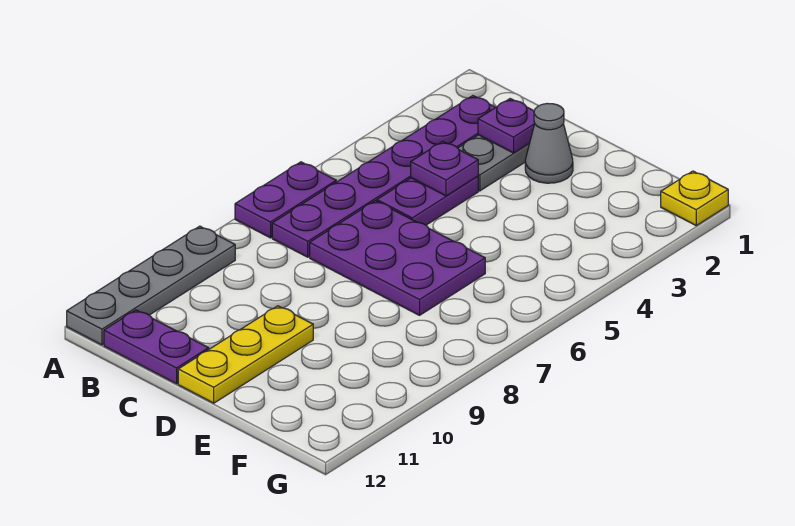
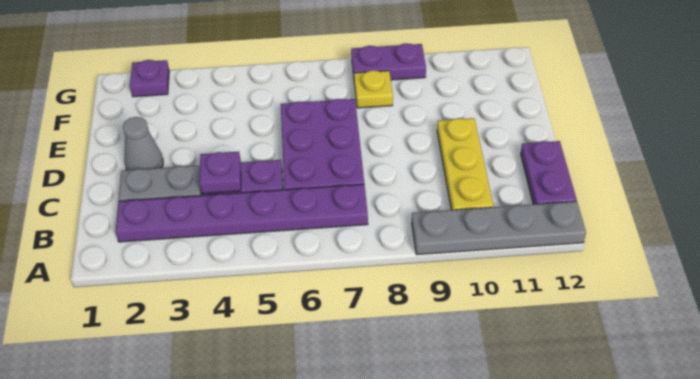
purple plate A6:A7 level 1 -> purple plate G8:G9 level 1
purple plate C2 level 2 -> purple plate G2 level 1
yellow plate D10:D12 level 1 -> yellow plate B10:D10 level 1
yellow plate G1 level 1 -> yellow plate F8 level 1

